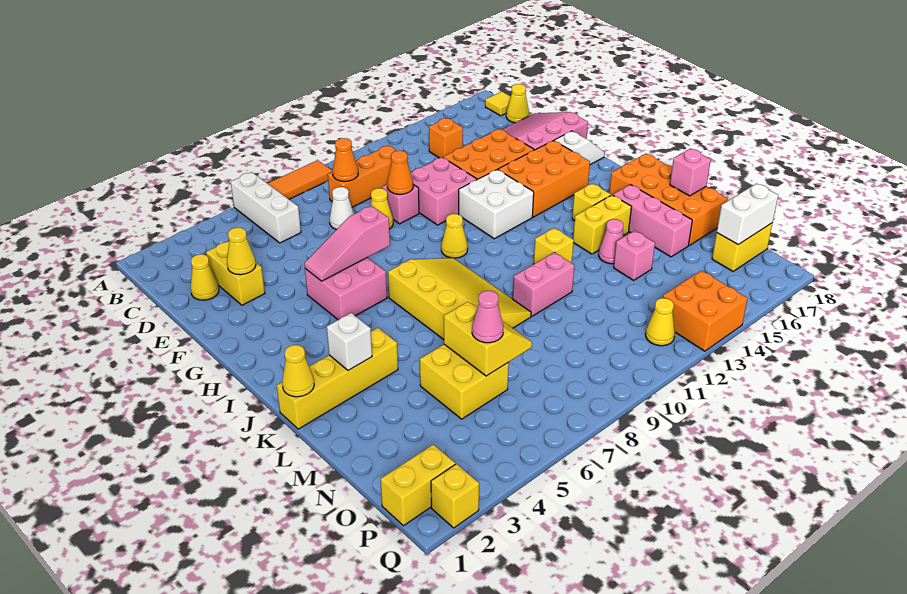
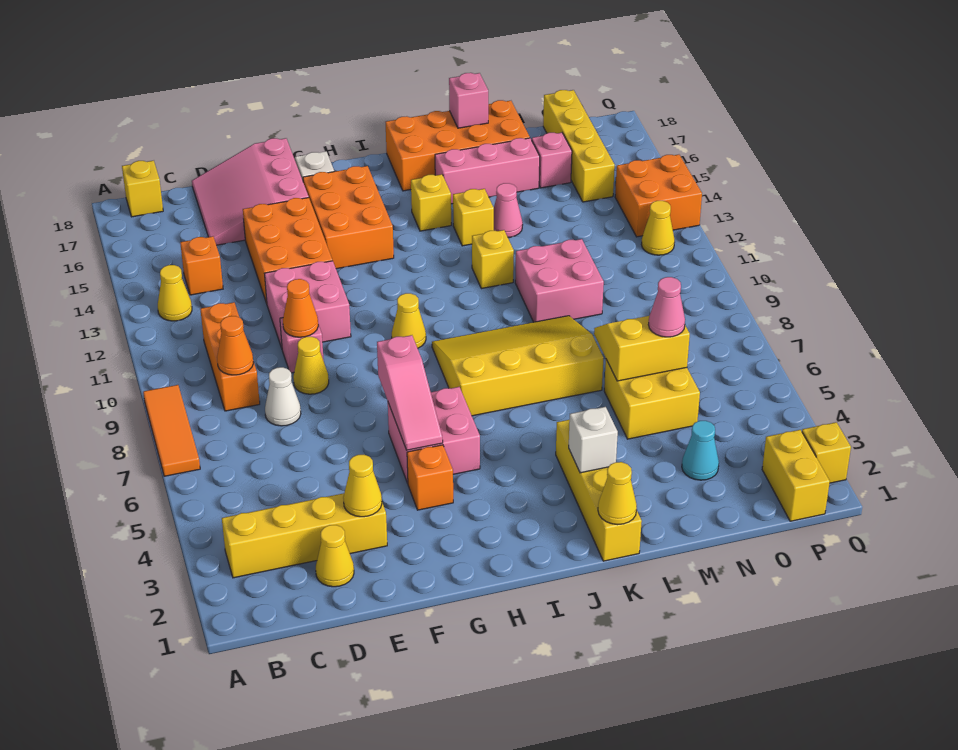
white brick A6:C6 level 1 -> none
yellow tile B18 level 1 -> yellow brick B18 level 1
yellow cone C18 level 1 -> yellow cone B13 level 1
yellow brick D3:E3 level 1 -> yellow brick B3:E3 level 1
none -> orange brick G4 level 1
white brick G12:H13 level 1 -> none
yellow brick K14:K15 level 1 -> yellow brick K14 level 1
pink brick L10:L11 level 1 -> pink brick L10:M11 level 1
pink brick M14 level 1 -> pink brick N16 level 1
none -> cyan cone N3 level 1
yellow brick O17:O18 level 1 -> yellow brick O15:O18 level 1
white brick O17:O18 level 2 -> none

